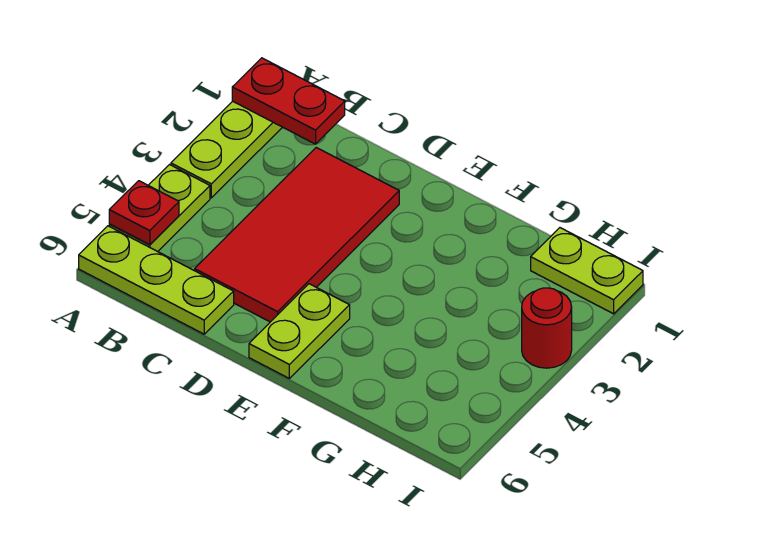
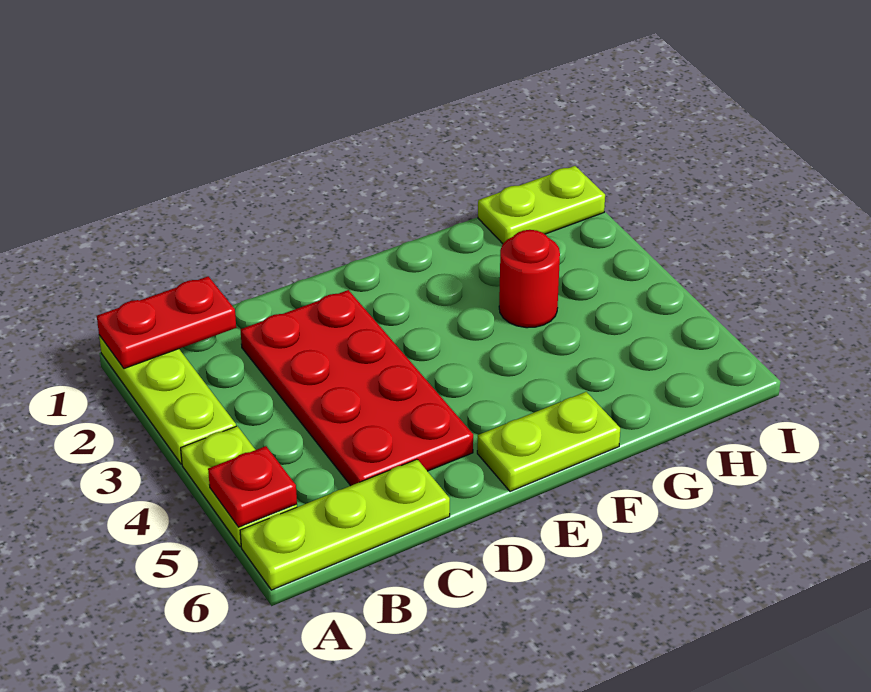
red tile C2:D5 level 1 -> red plate C2:D5 level 1
lime plate E5:E6 level 1 -> lime plate E6:F6 level 1
red round brick I3 level 1 -> red round brick G3 level 1

